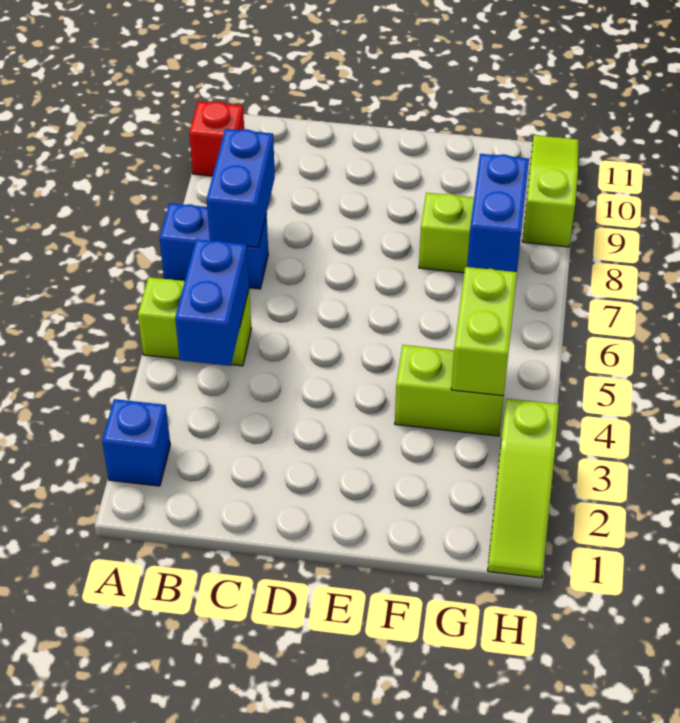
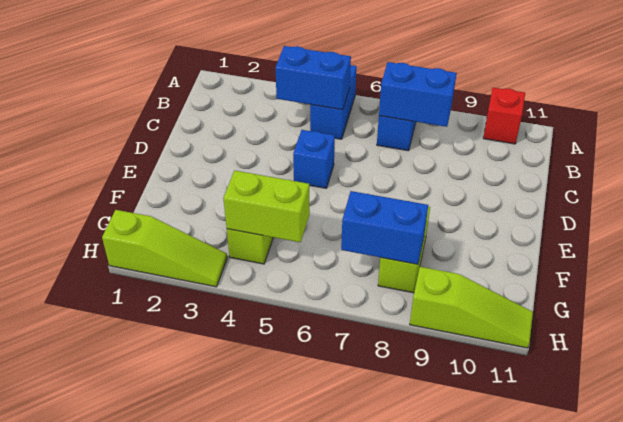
blue brick A2 level 1 -> blue brick D5 level 1
lime brick A5:B5 level 1 -> blue brick A5:B5 level 1
lime slope H1:H3 level 1 top 3 -> lime slope H1:H3 level 1 top 1

